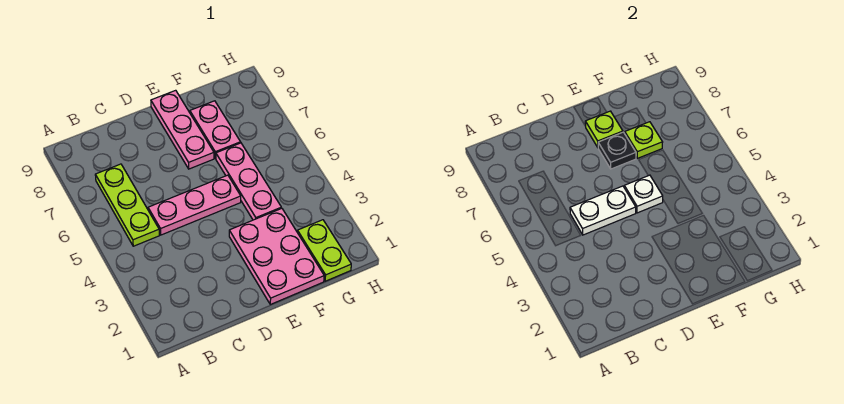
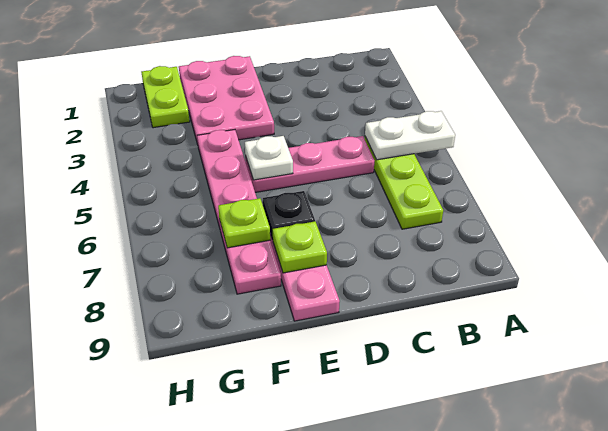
white plate C5:D5 level 2 -> white plate A5:B5 level 2

